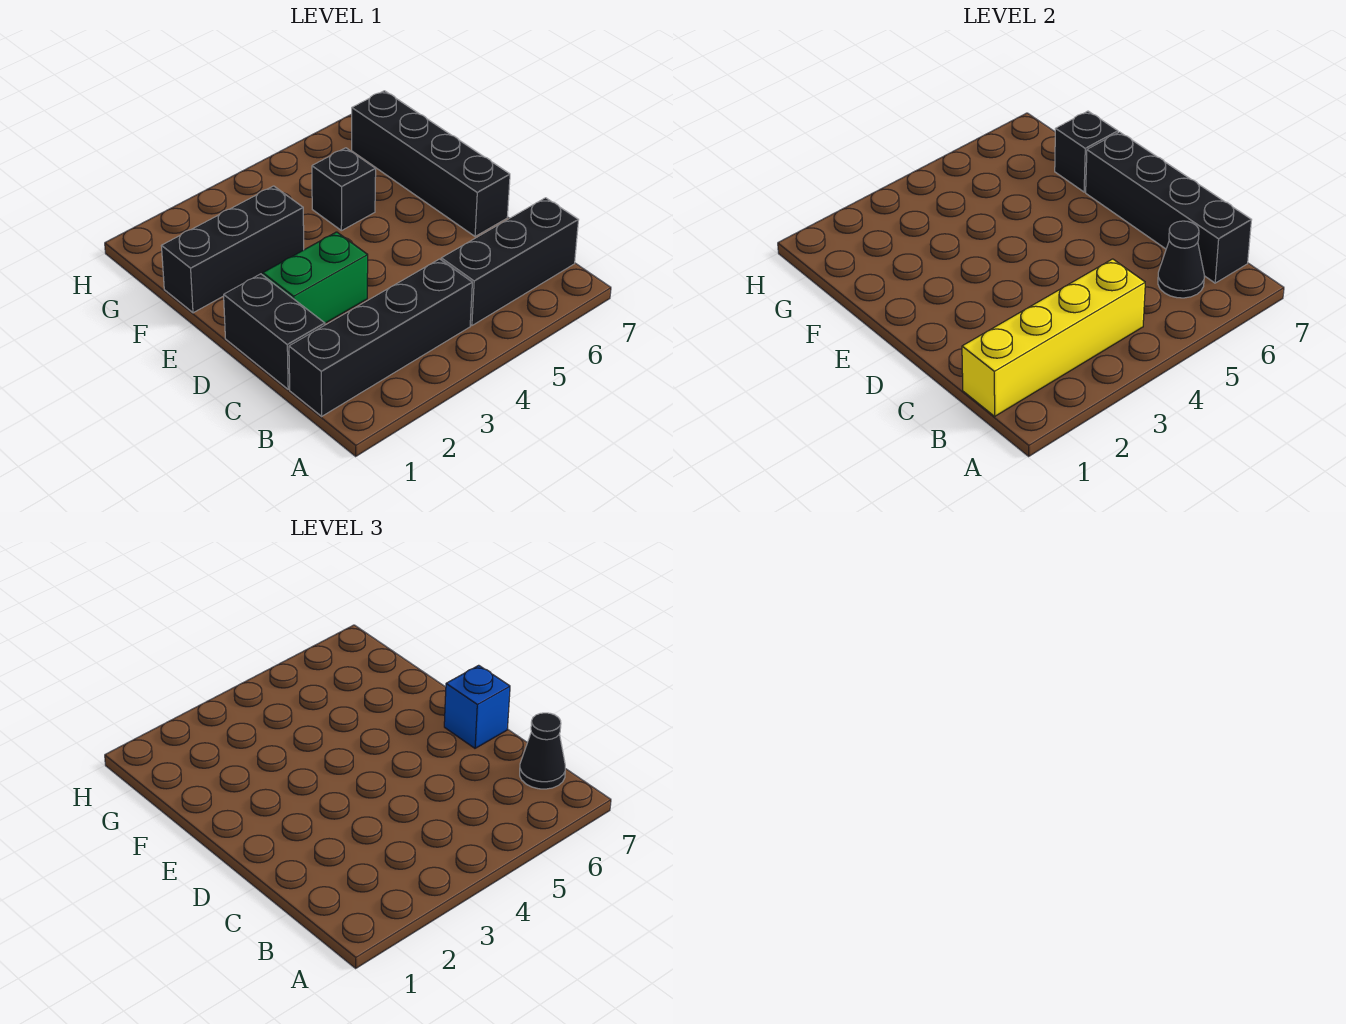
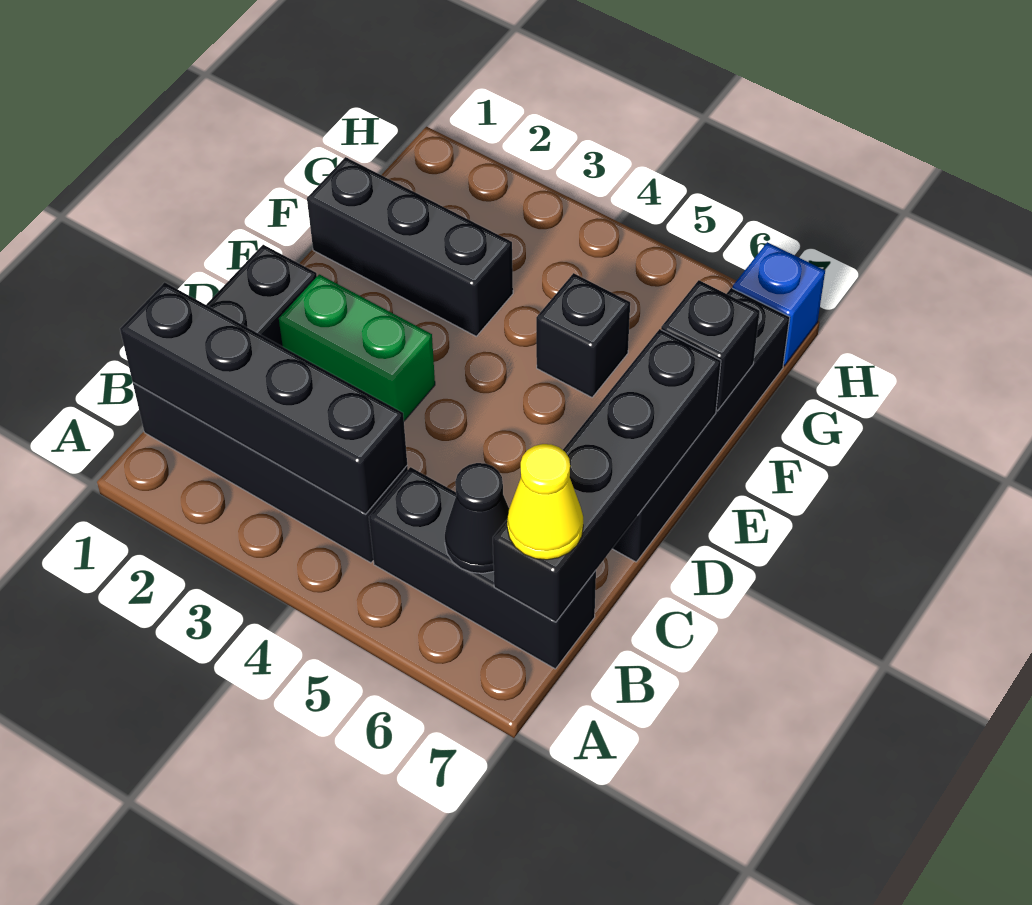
yellow brick B1:B4 level 2 -> black brick B1:B4 level 2
black cone B7 level 3 -> yellow cone B7 level 3
blue brick D7 level 3 -> blue brick H7 level 1

